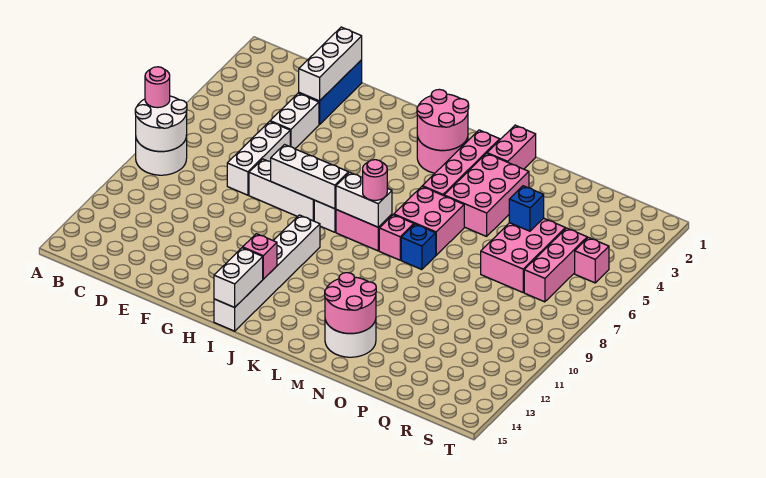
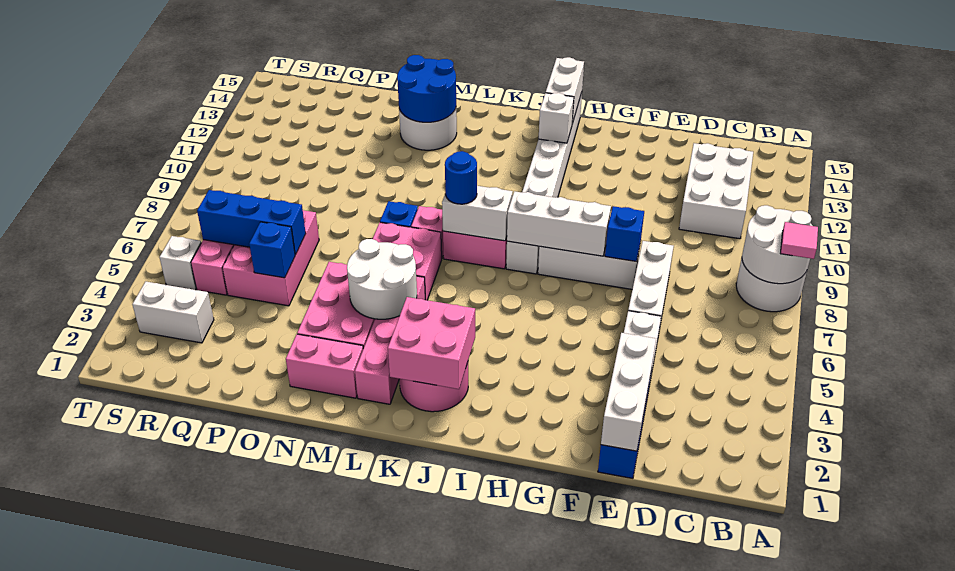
pink round brick A8 level 3 -> pink tile A8 level 3
none -> white brick C11:D13 level 1
none -> blue brick F8 level 2
pink brick I13 level 2 -> white brick I13 level 2
pink round brick J2:K3 level 2 -> pink brick J2:K3 level 2
pink round brick K8 level 3 -> blue round brick K8 level 3
none -> white round brick L4:M5 level 2
pink brick M1:M2 level 1 -> pink brick M2:N2 level 1
pink round brick M13:N14 level 2 -> blue round brick M13:N14 level 2
none -> blue brick P6:R6 level 2
none -> white brick R3:S3 level 1
pink brick S5 level 1 -> white brick S5 level 1

